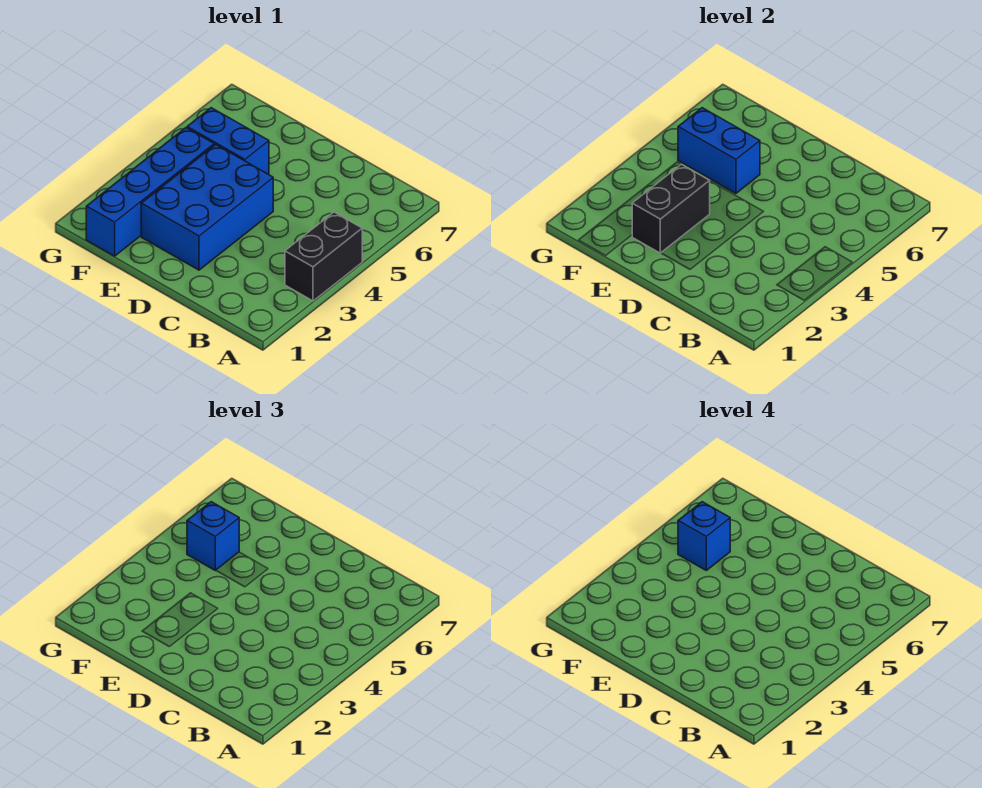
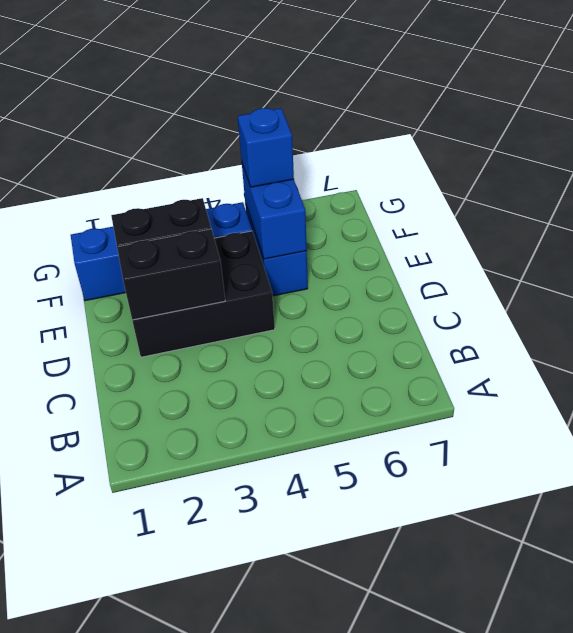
black brick A3:A4 level 1 -> black brick D2:D3 level 2
blue brick D2:E4 level 1 -> black brick D2:E4 level 1
blue brick F5 level 4 -> none

